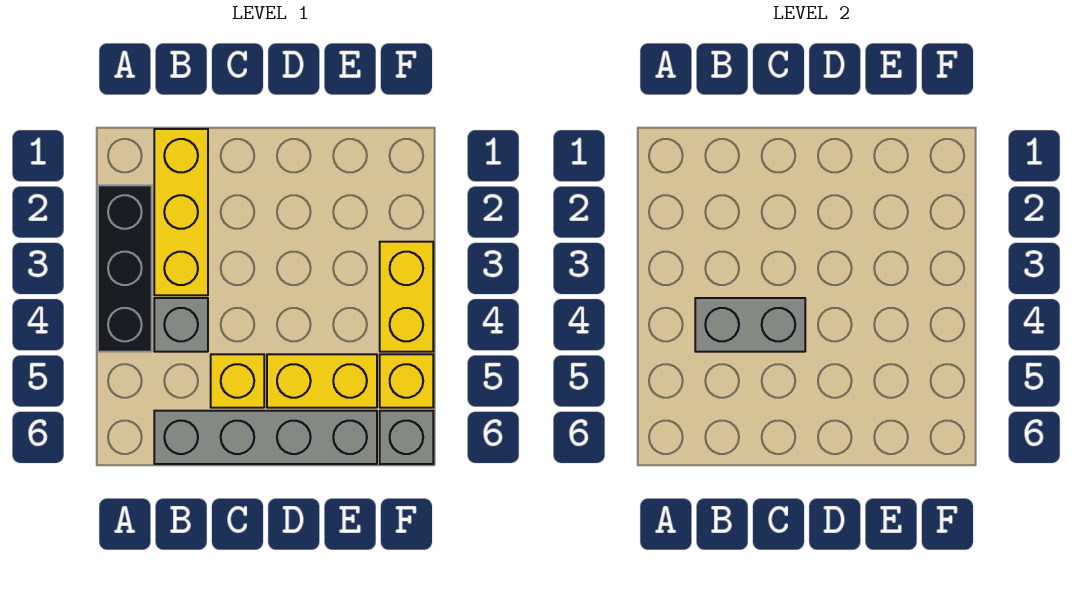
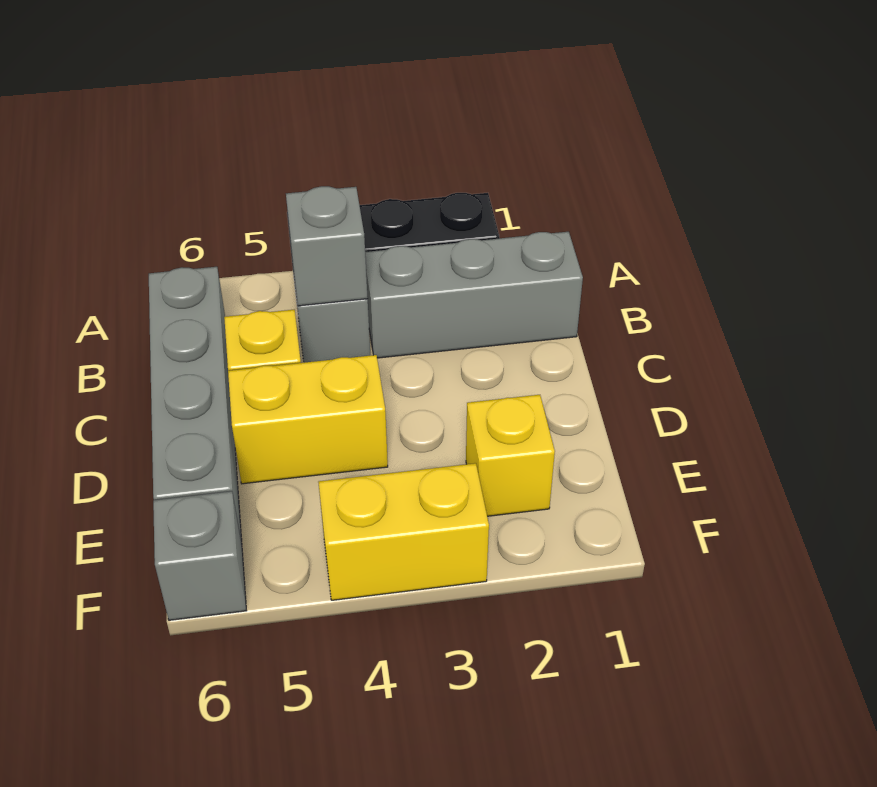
yellow brick B1:B3 level 1 -> grey brick B1:B3 level 1
grey brick B4:C4 level 2 -> grey brick B4 level 2
yellow brick D5:E5 level 1 -> yellow brick D4:D5 level 1
yellow brick F5 level 1 -> yellow brick E2 level 1

